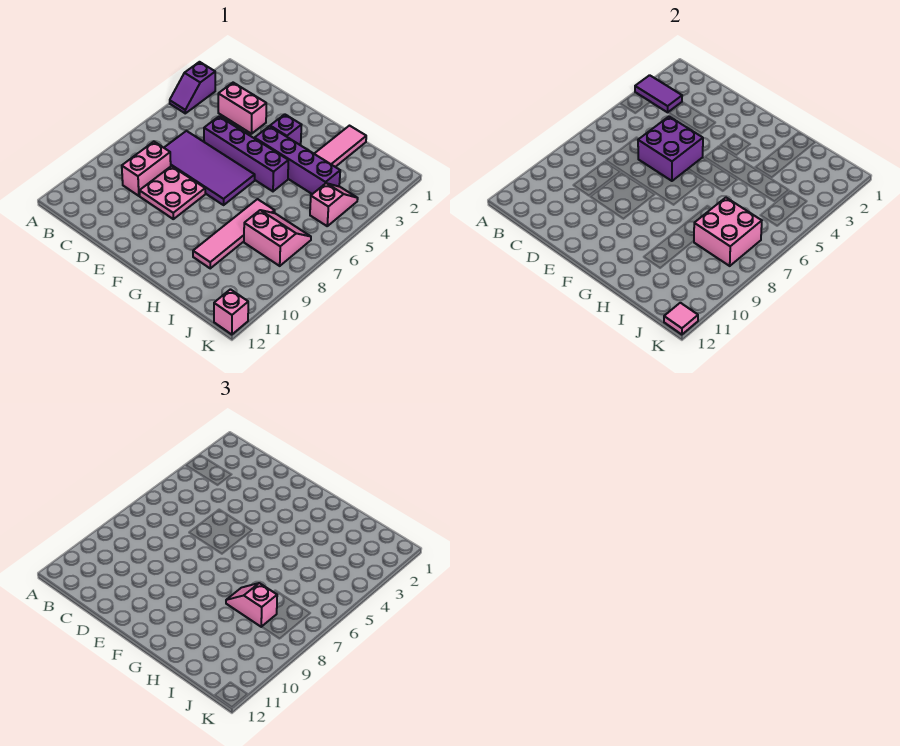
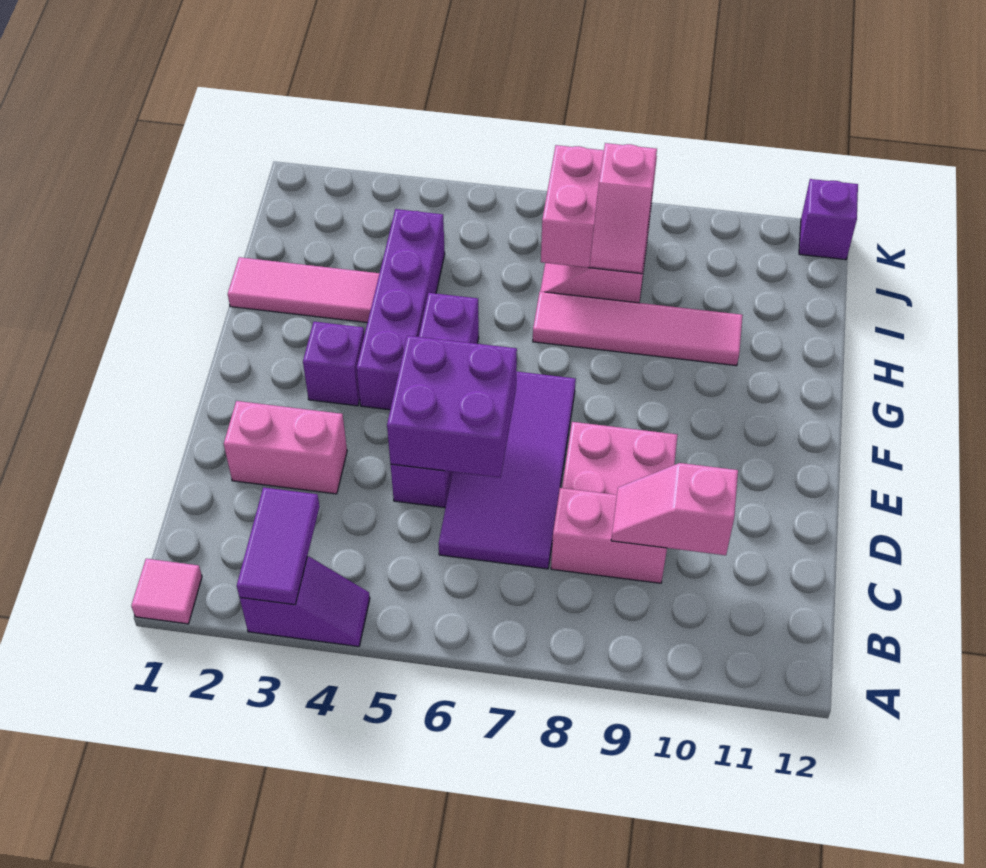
pink brick C3:D3 level 1 -> pink brick D2:D3 level 1
pink slope J4:J5 level 1 top 5 -> pink slope C9:C10 level 2 top 10
pink brick K12 level 1 -> purple brick K12 level 1
pink tile K12 level 2 -> pink tile A1 level 1

